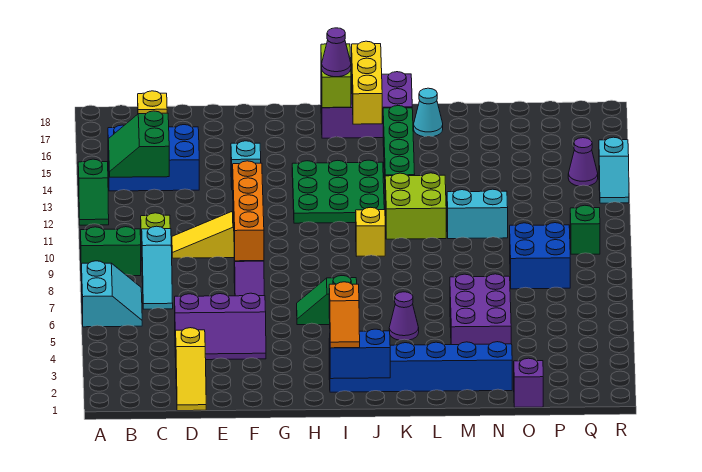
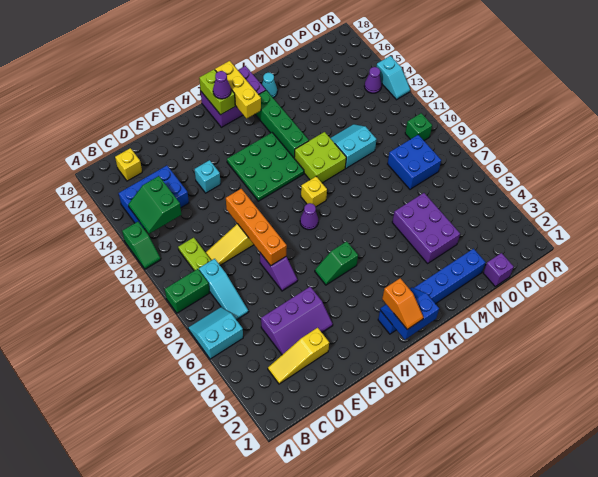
cyan slope A6:B7 level 1 top A -> cyan slope A6:B7 level 1 top 6
yellow slope D1:D3 level 1 top 3 -> yellow slope C3:E3 level 1 top E
purple cone K5 level 1 -> purple cone I9 level 1

